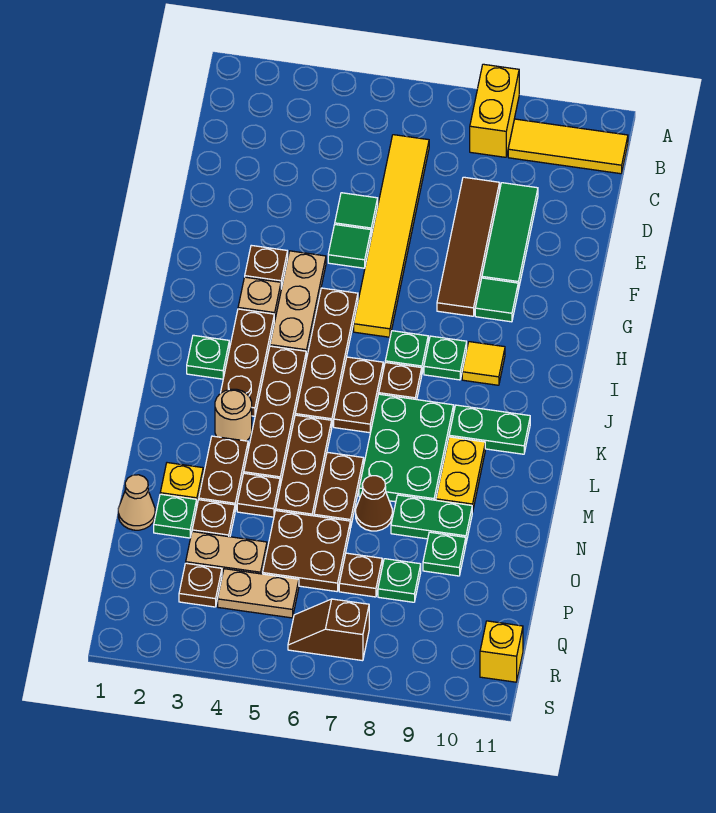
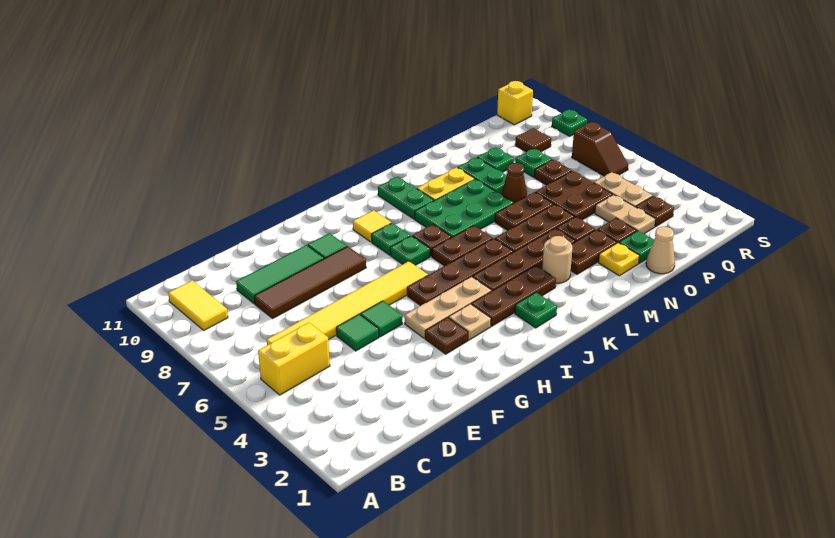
yellow brick A8:B8 level 1 -> yellow brick B5:C5 level 1
yellow tile B9:B11 level 1 -> yellow tile B9:B10 level 1
none -> brown tile Q9 level 1
none -> green plate S9 level 1

